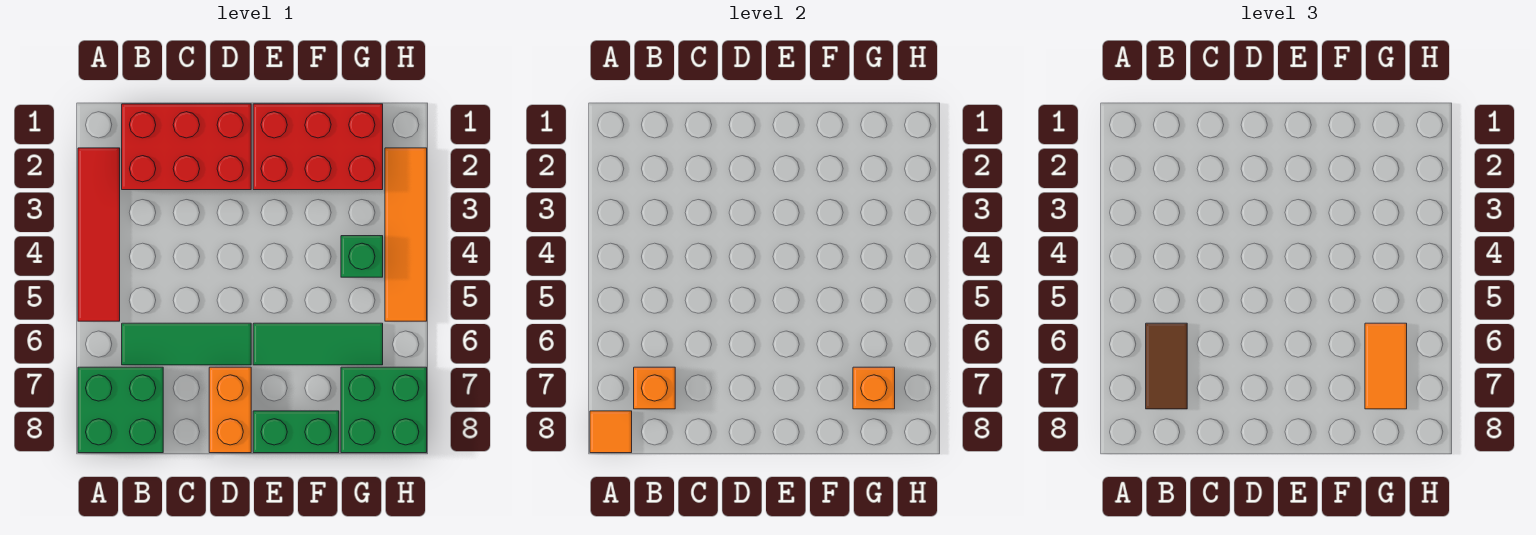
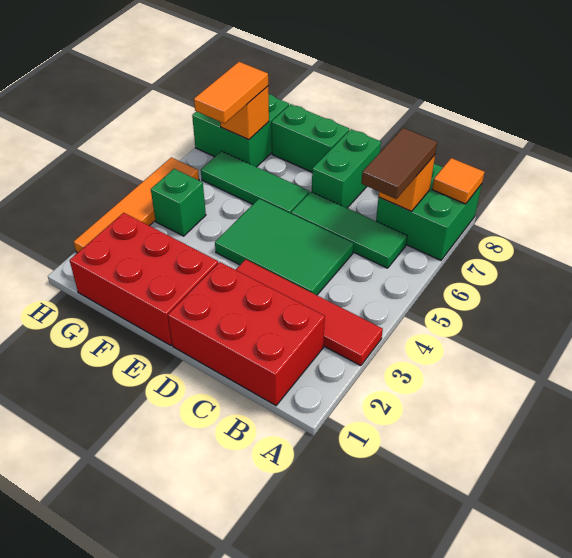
red tile A2:A5 level 1 -> red tile A3:D3 level 1
none -> green tile C4:E5 level 1
orange brick D7:D8 level 1 -> green brick D7:D8 level 1

